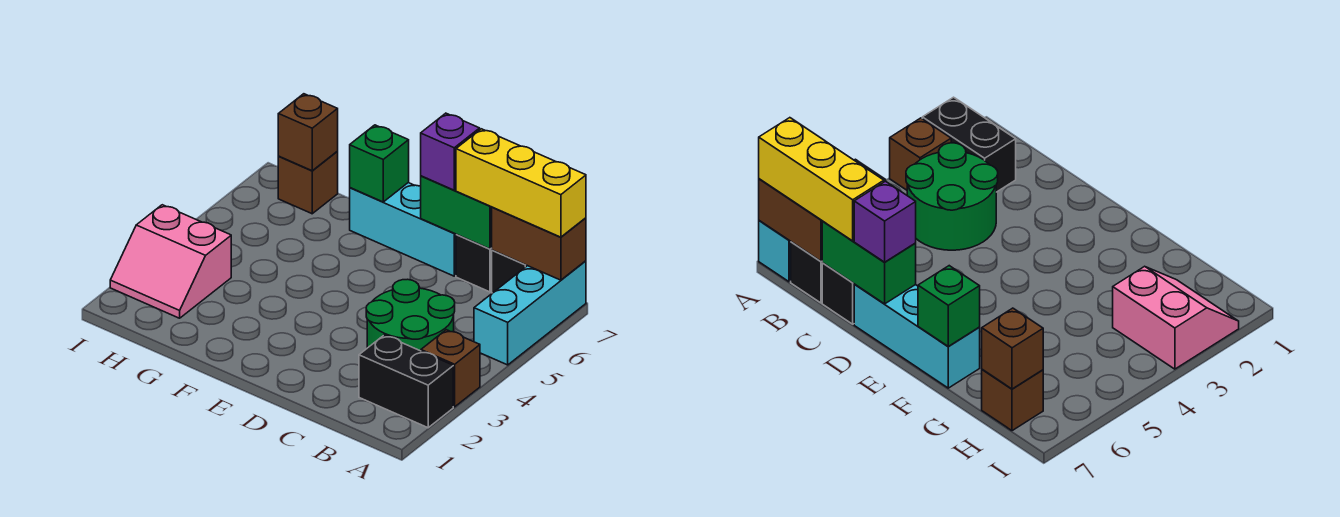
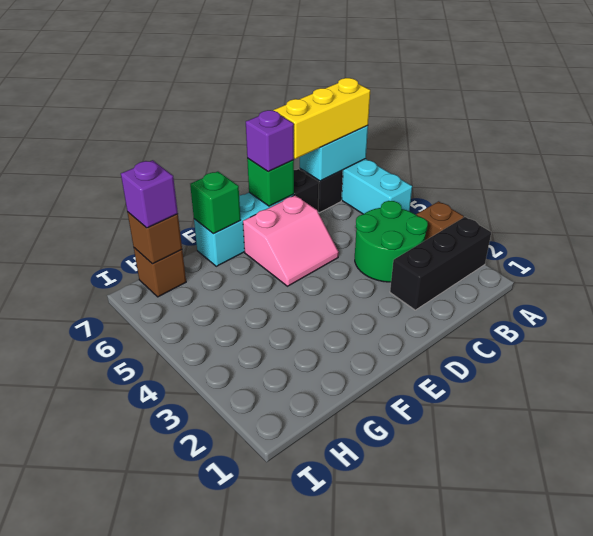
black brick A2:B2 level 1 -> black brick A2:C2 level 1
brown brick A7:B7 level 2 -> cyan brick A7:B7 level 2
green brick C7:D7 level 2 -> green brick D7 level 2
pink slope H2:I3 level 1 top 3 -> pink slope D5:E6 level 1 top 6
none -> purple brick H7 level 3

